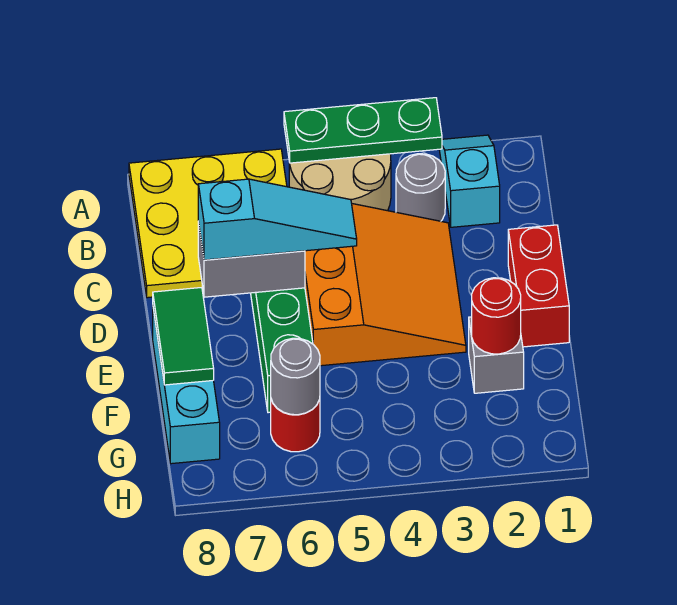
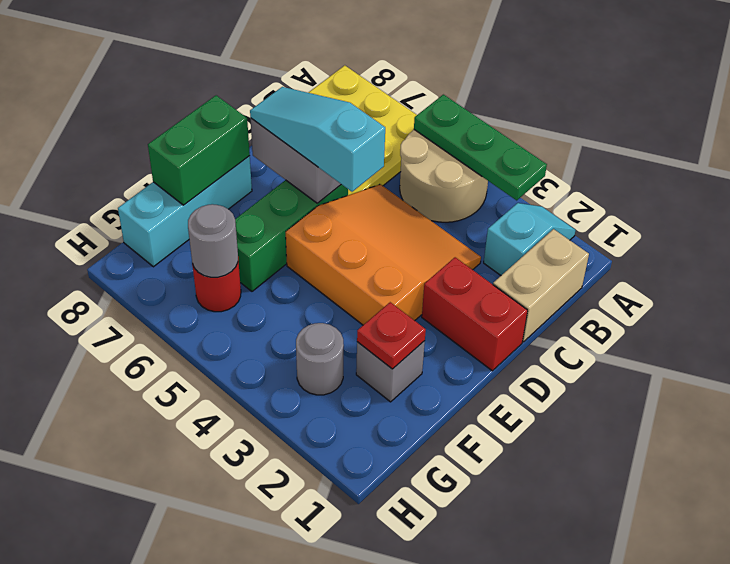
none -> tan brick B1:C1 level 1
grey round brick B3 level 1 -> grey round brick G3 level 1
orange slope C3:E5 level 1 top 5 -> orange slope C3:E5 level 1 top E
red brick D1:E1 level 1 -> red brick D1:D2 level 1
cyan slope D5:D7 level 3 top 7 -> cyan slope D5:D7 level 3 top 5
green tile E8:F8 level 2 -> green brick E8:F8 level 2
red round brick F2 level 2 -> red plate F2 level 2

